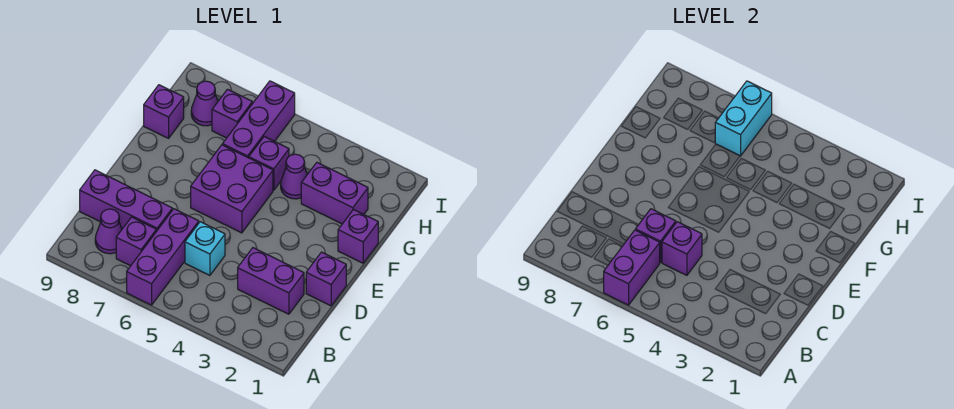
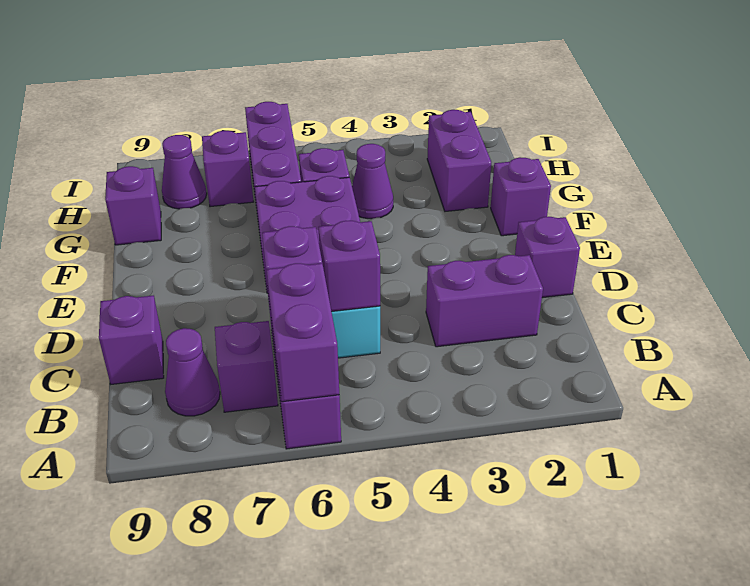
purple brick C7:C9 level 1 -> purple brick C9 level 1
purple brick G2:G3 level 1 -> purple brick G2:H2 level 1
cyan brick H6:I6 level 2 -> none

